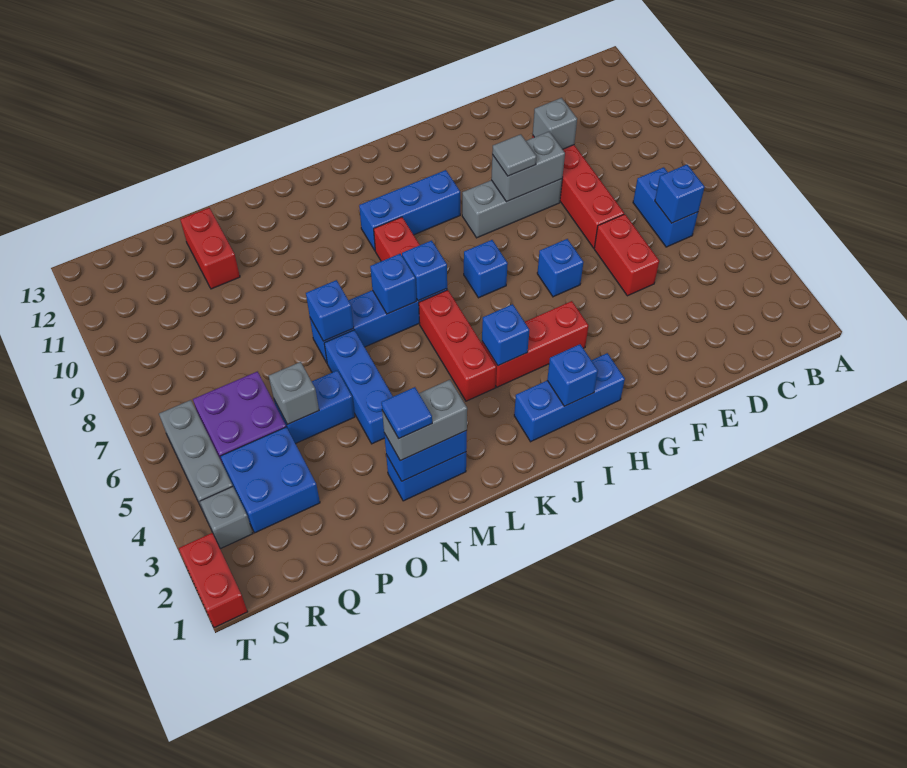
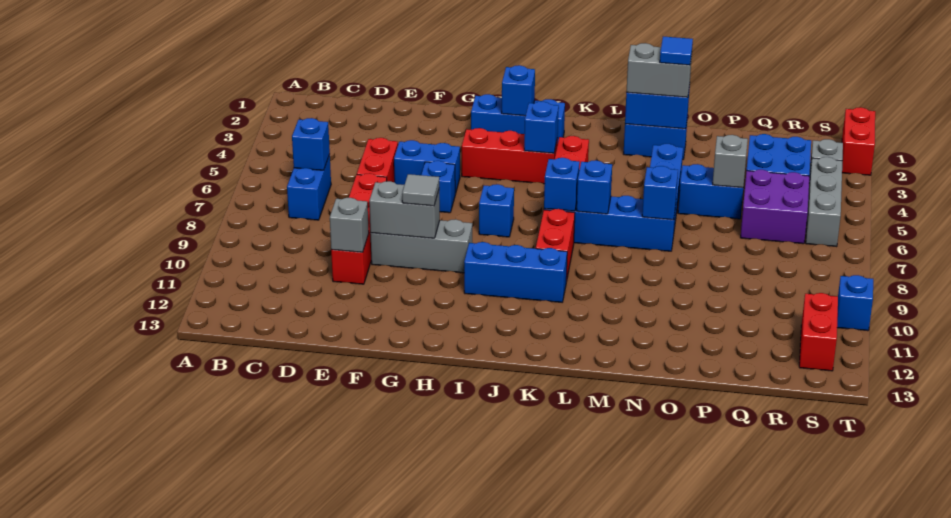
none -> blue brick F5:G5 level 1
red brick P11:P12 level 1 -> red brick S11:S12 level 1
none -> blue brick T10 level 1

